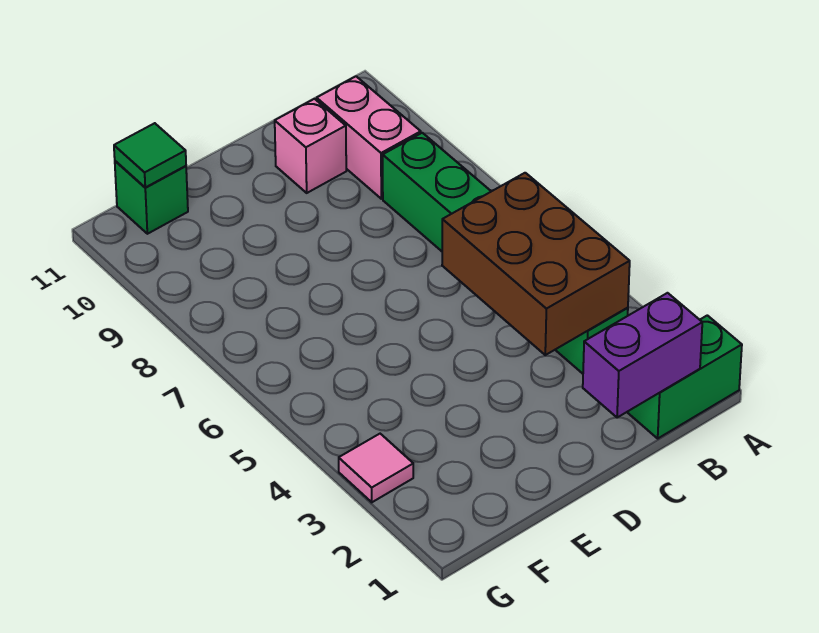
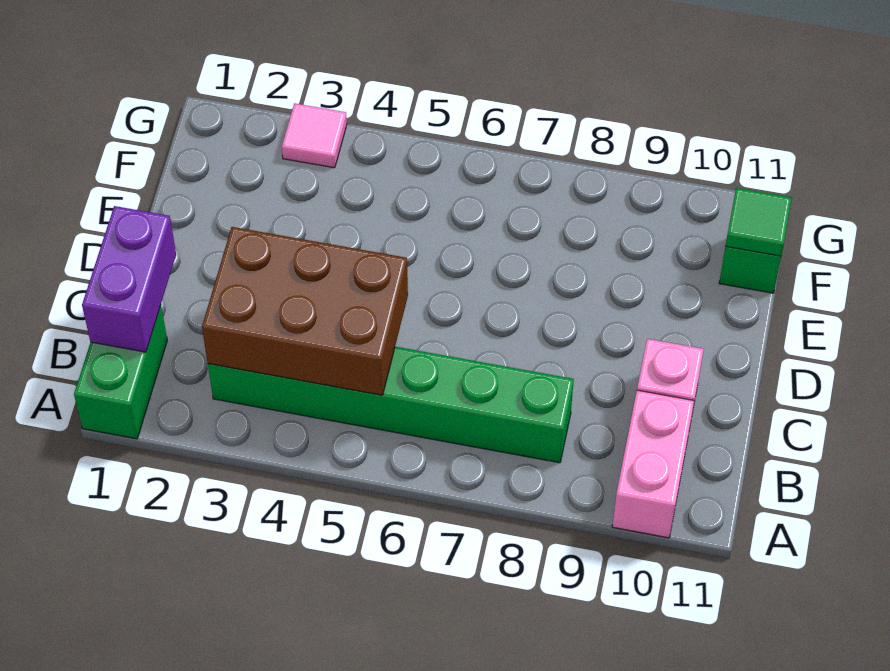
pink brick B9:B10 level 1 -> pink brick A10:B10 level 1

